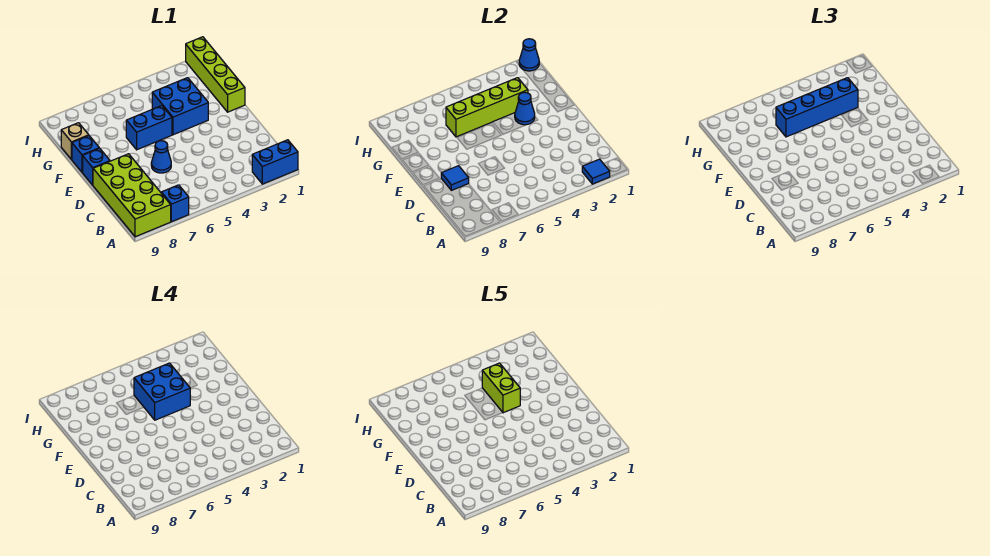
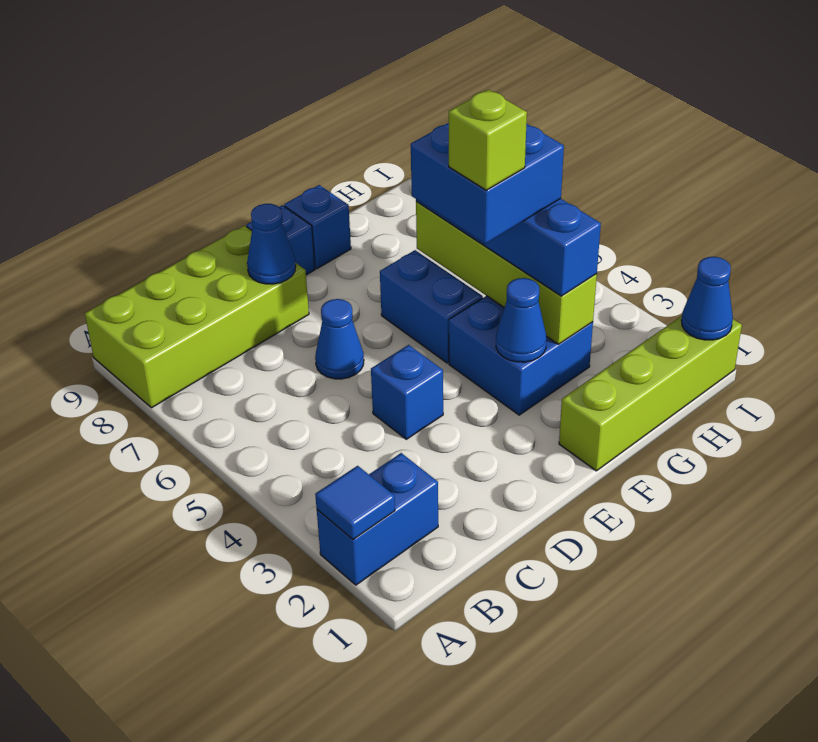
blue brick A1:A2 level 1 -> blue brick A2:B2 level 1
blue brick A7 level 1 -> blue brick D4 level 1
blue tile D8 level 2 -> blue cone D8 level 2
lime brick F4:G4 level 5 -> lime brick F4 level 5
tan brick G9 level 1 -> none

